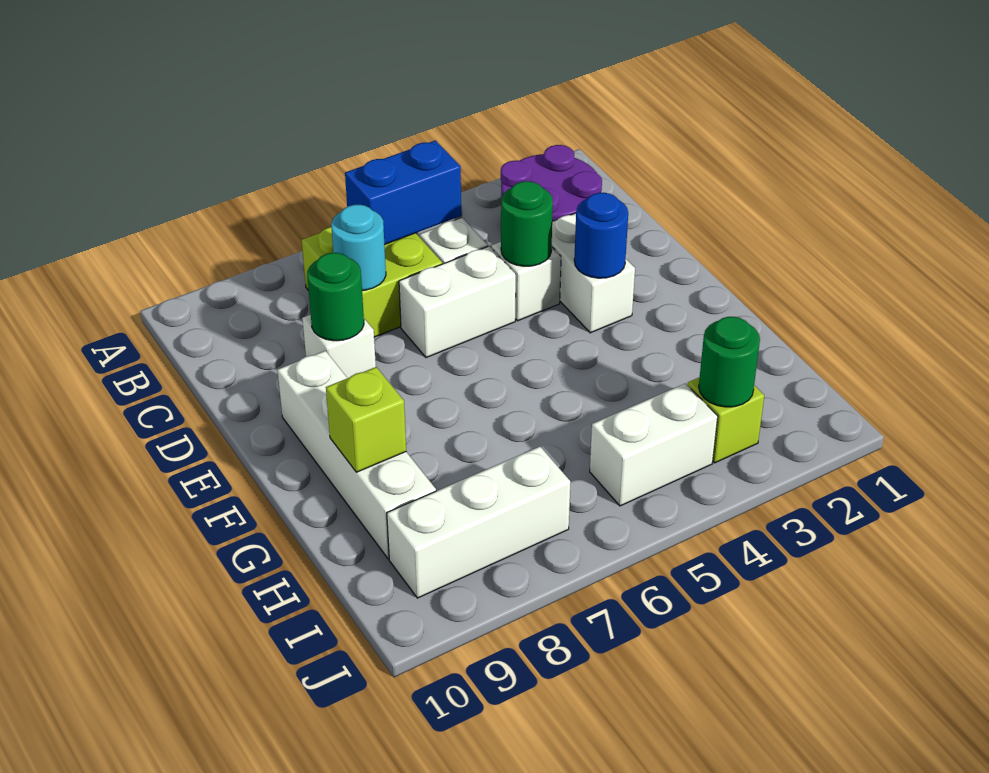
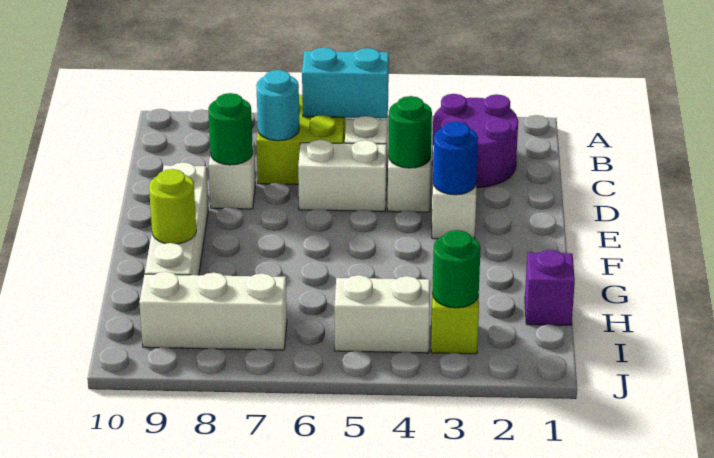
blue brick B5:B6 level 2 -> cyan brick B5:B6 level 2
lime brick G9 level 2 -> lime round brick G9 level 2
none -> purple brick H1 level 1

